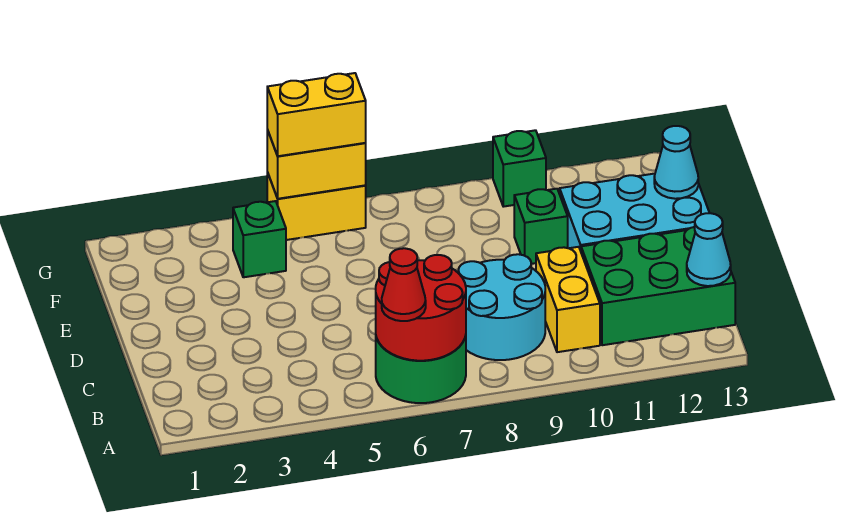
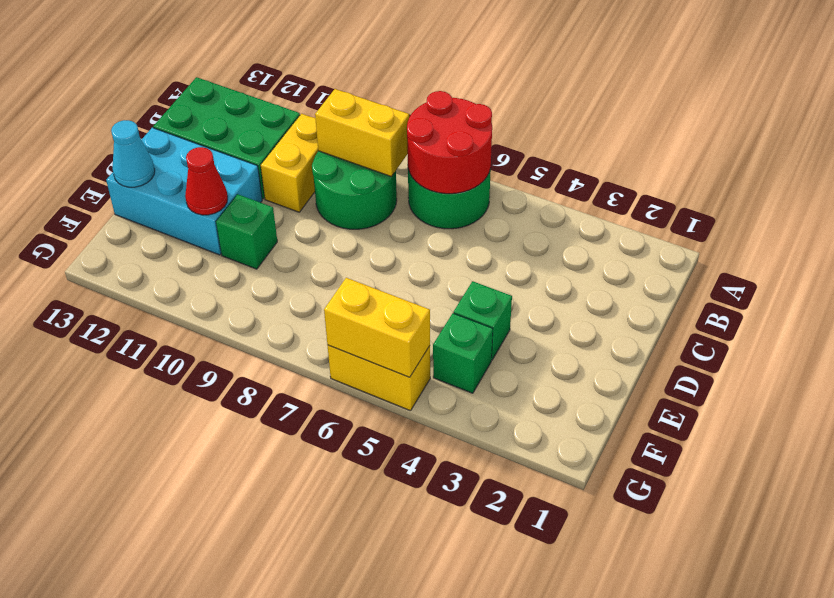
red cone A6 level 3 -> red cone E11 level 2
cyan round brick B8:C9 level 1 -> green round brick B8:C9 level 1
cyan cone B13 level 2 -> none
yellow brick G5:G6 level 3 -> yellow brick B8:B9 level 2
green brick G10 level 1 -> green brick E4 level 1

